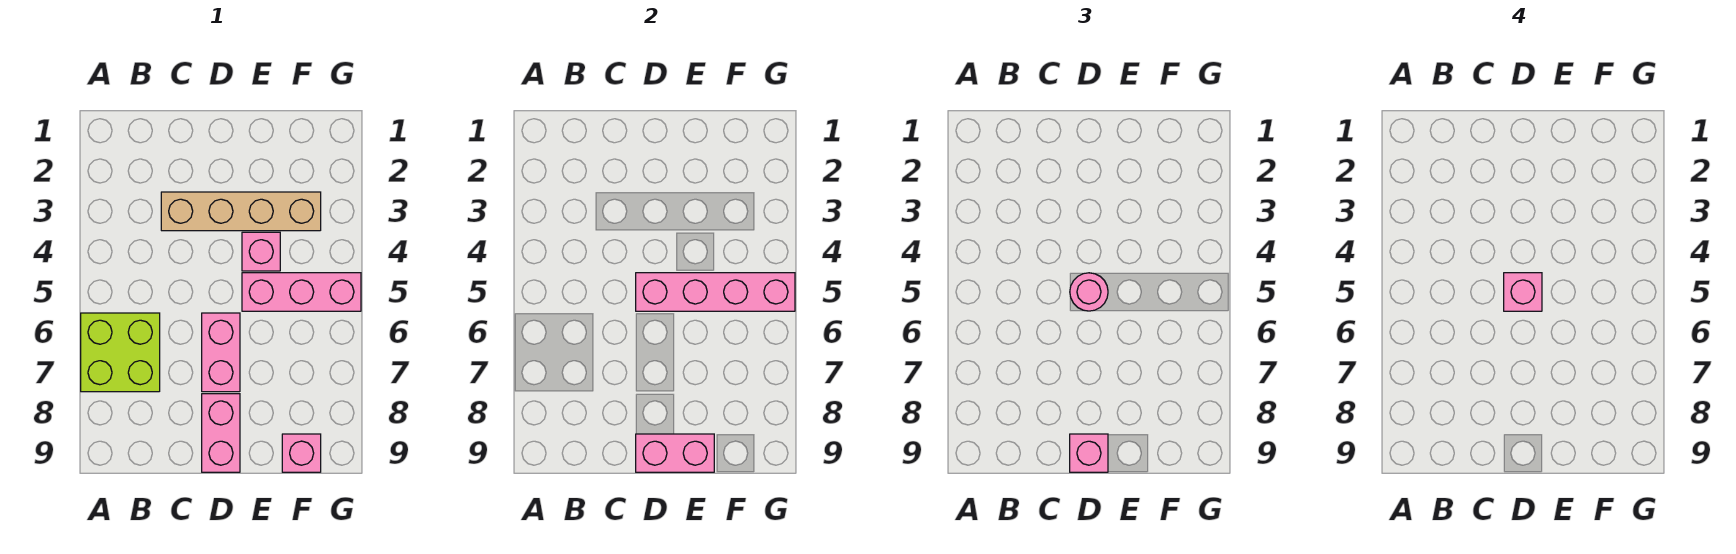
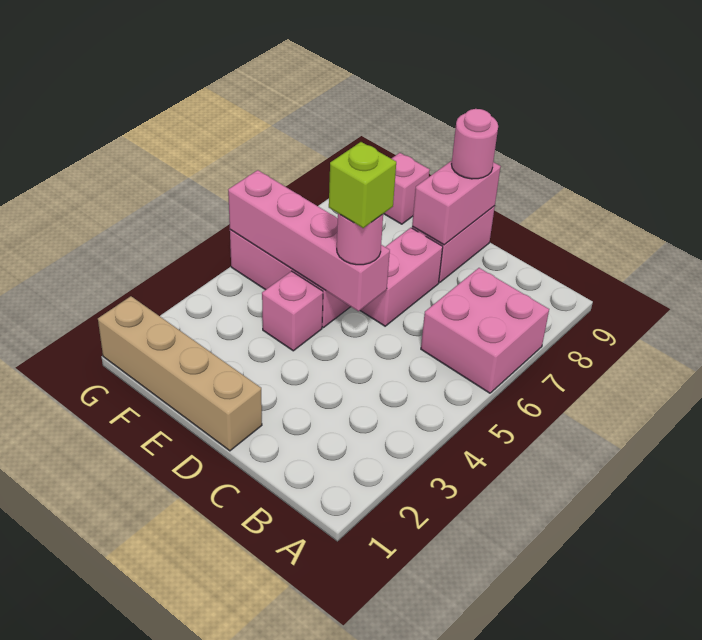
lime brick A6:B7 level 1 -> pink brick A6:B7 level 1
tan brick C3:F3 level 1 -> tan brick D1:G1 level 1
pink brick D5 level 4 -> lime brick D5 level 4
pink brick D9:E9 level 2 -> pink brick D8:D9 level 2
pink brick D9 level 3 -> pink round brick D9 level 3

